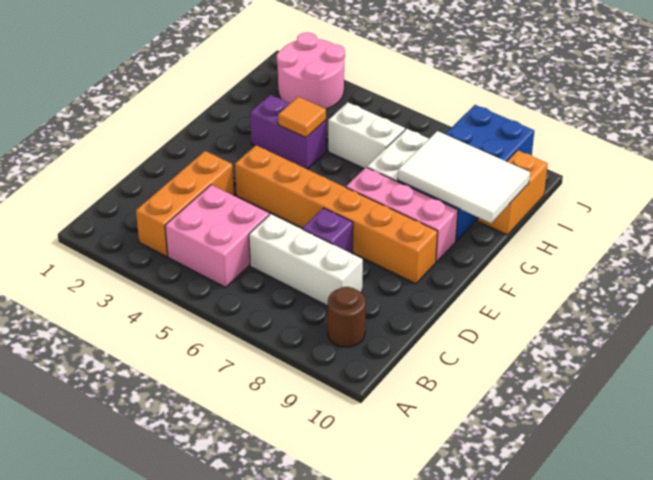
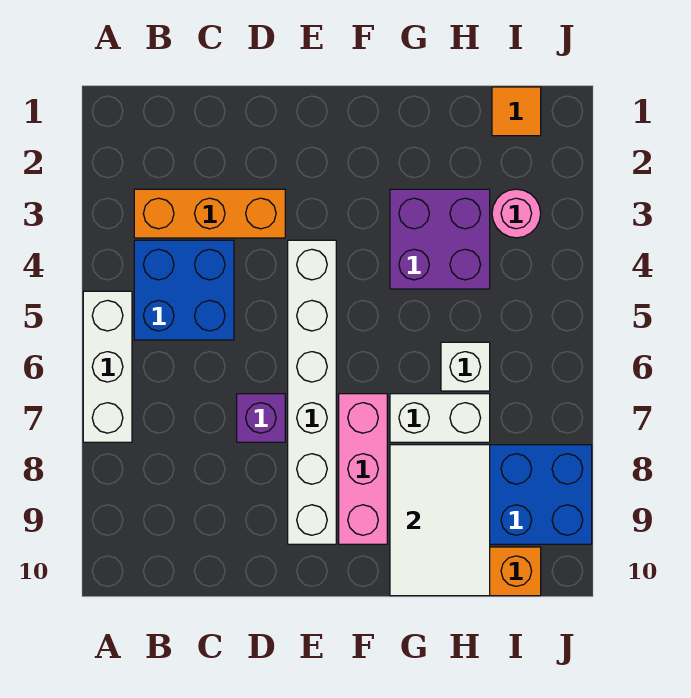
pink brick B4:C5 level 1 -> blue brick B4:C5 level 1
brown round brick B9 level 1 -> none
white brick C6:C8 level 1 -> white brick A5:A7 level 1
orange brick E4:E9 level 1 -> white brick E4:E9 level 1
purple brick G3:G4 level 1 -> purple brick G3:H4 level 1
orange tile G4 level 2 -> orange tile I1 level 1
white brick H5:H6 level 1 -> white brick H6 level 1
pink round brick I2:J3 level 1 -> pink round brick I3 level 1

